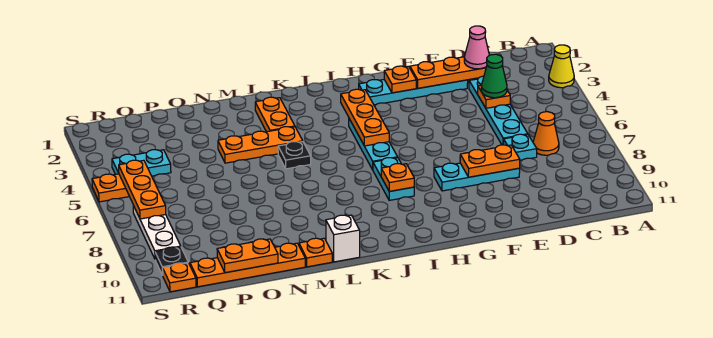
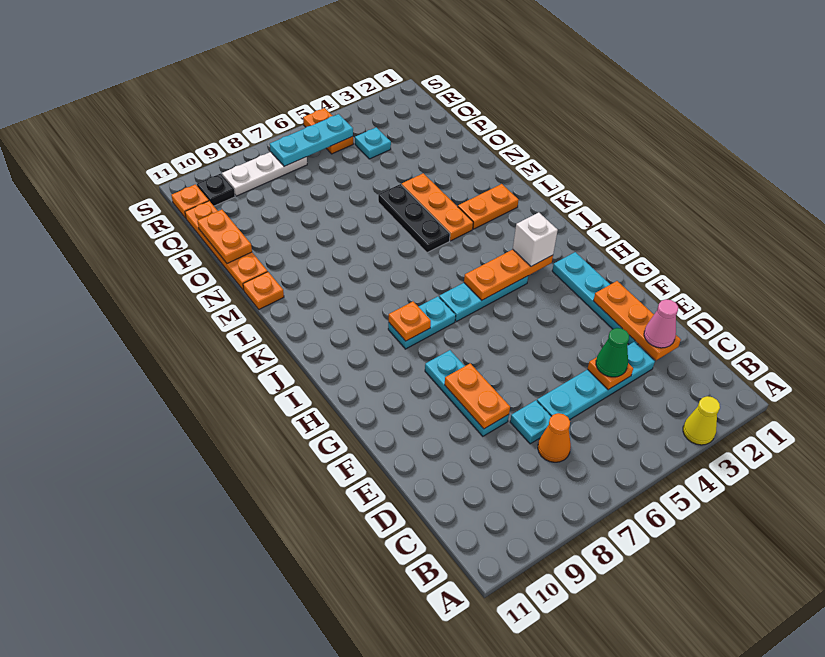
orange plate G2 level 2 -> none
black plate L5 level 1 -> black plate L5:N5 level 1
white brick L11 level 1 -> white brick I3 level 3
cyan plate Q4:R4 level 1 -> cyan plate Q4 level 1
orange plate R5:R7 level 2 -> cyan plate R5:R7 level 2

